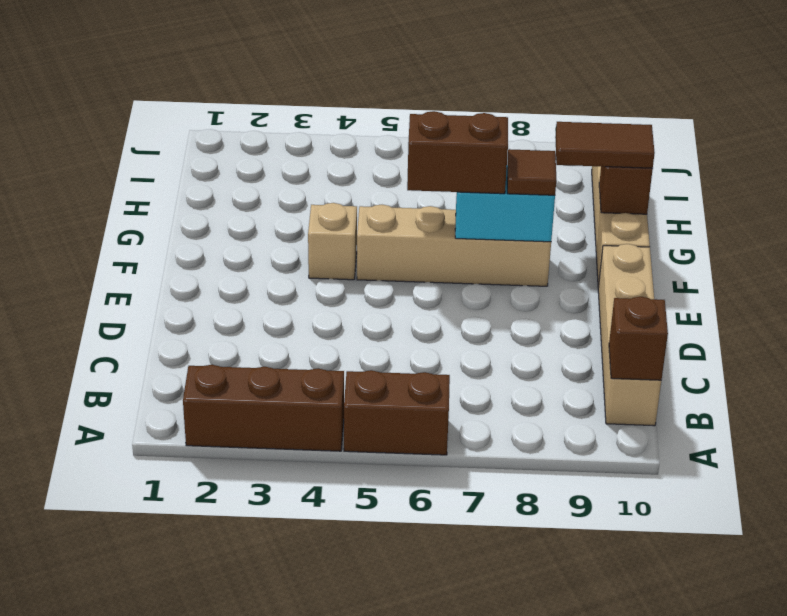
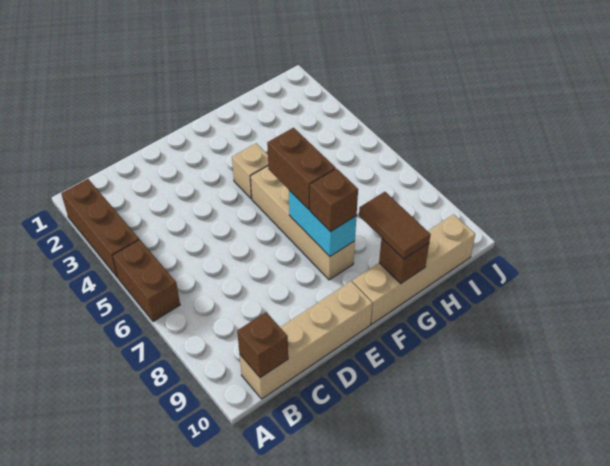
brown tile F8 level 3 -> brown brick F8 level 3

